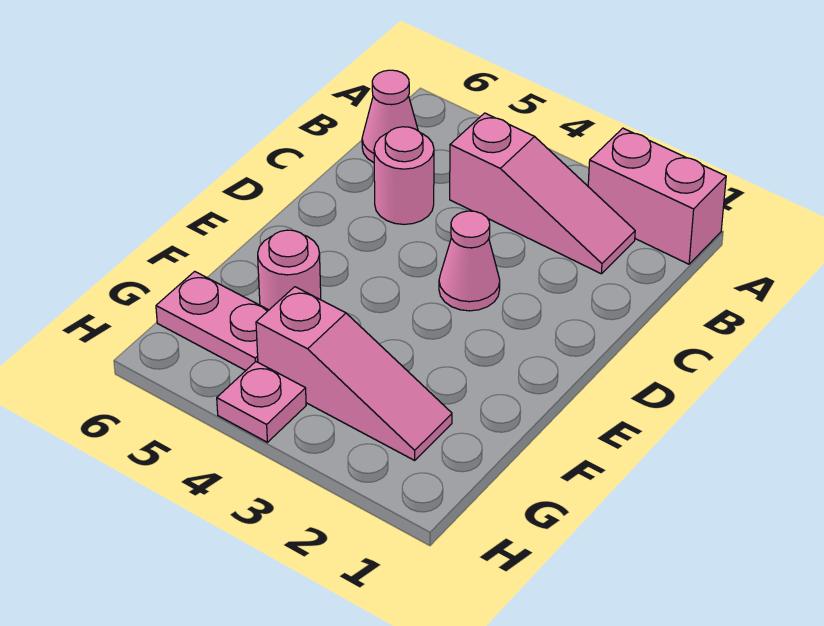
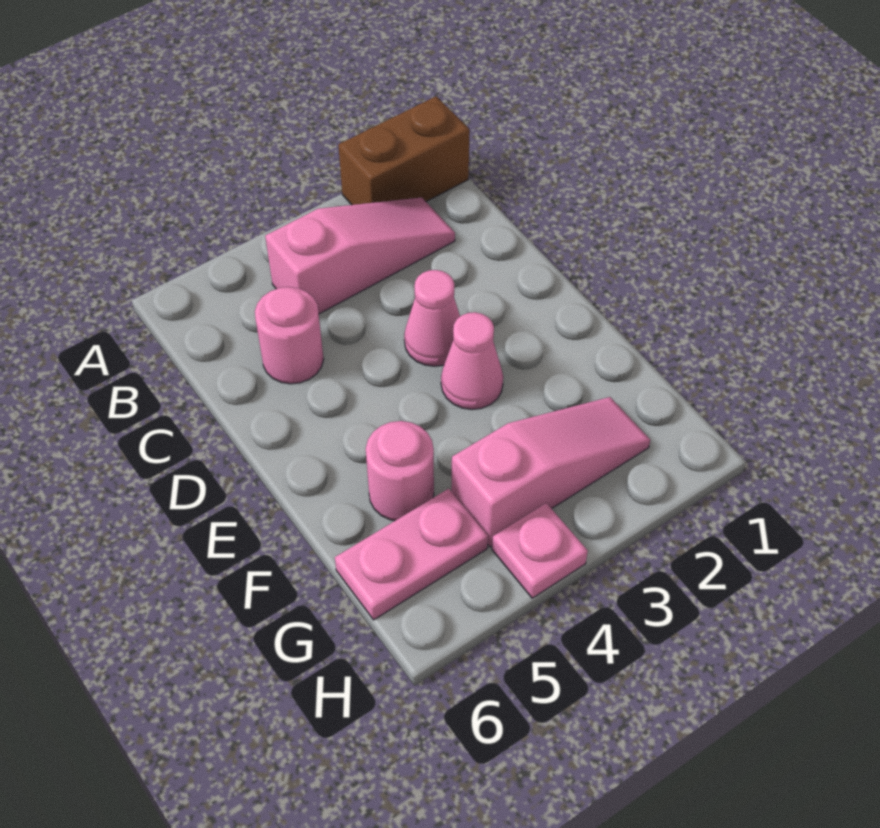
pink brick A1:A2 level 1 -> brown brick A1:A2 level 1
pink cone B6 level 1 -> pink cone E3 level 1

